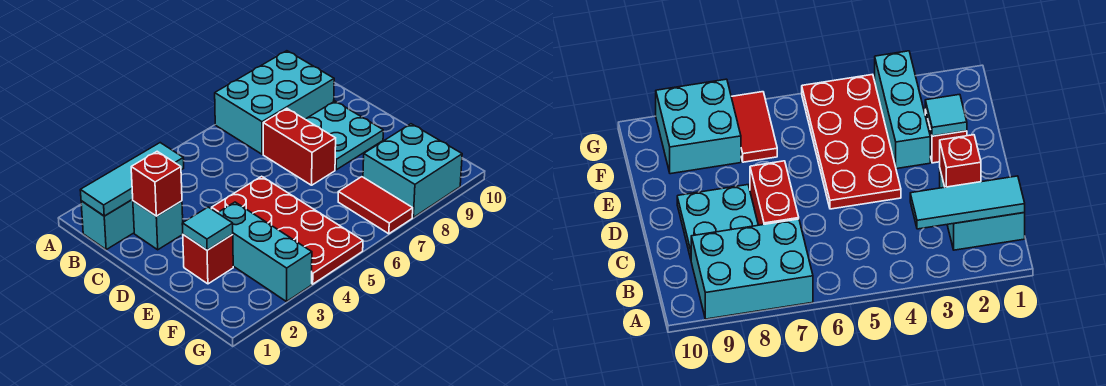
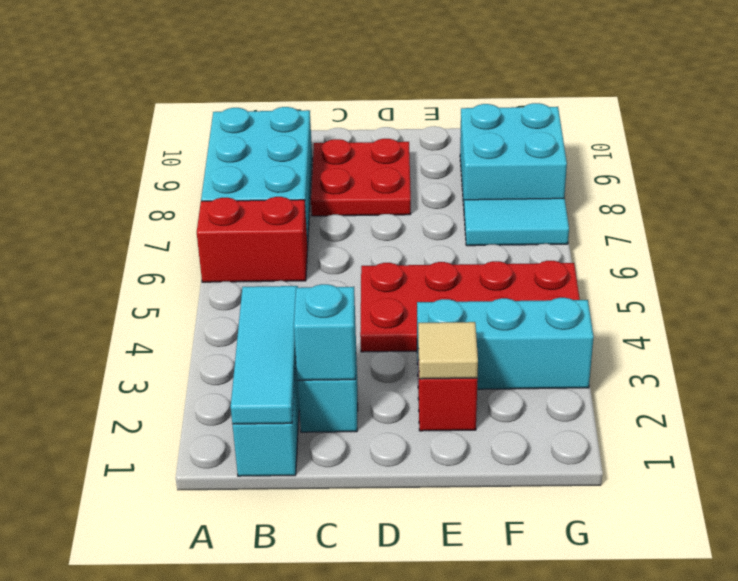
red brick C2 level 2 -> cyan brick C2 level 2
red brick C7:D7 level 1 -> red brick A6:B6 level 1
cyan plate C8:D9 level 1 -> red plate C8:D9 level 1
cyan tile E2 level 2 -> tan tile E2 level 2
red tile F7:G7 level 1 -> cyan tile F7:G7 level 1

